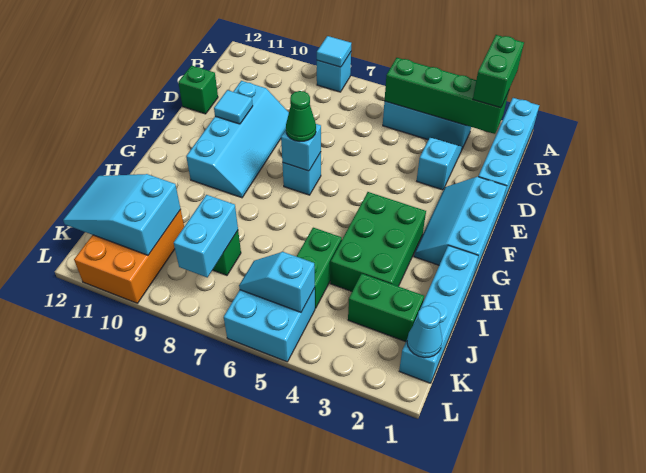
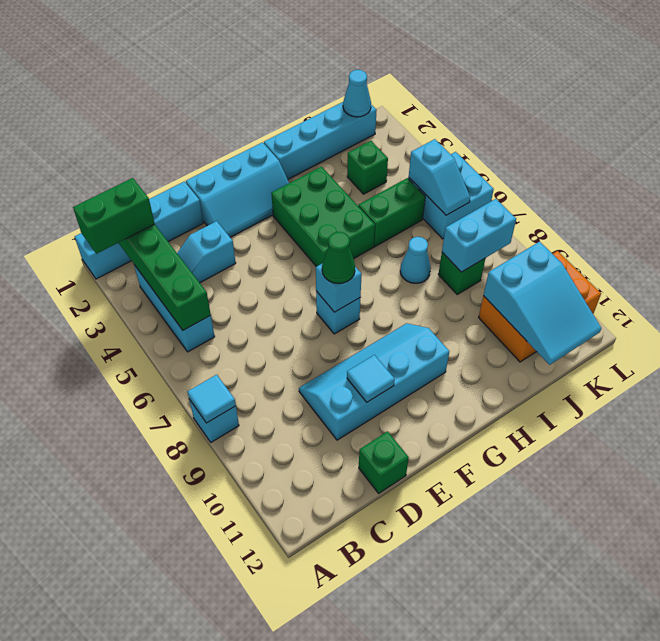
green brick G3:I4 level 1 -> green brick G3:H5 level 1
none -> cyan cone I7 level 1
green brick J2:J3 level 1 -> green brick J3 level 1

